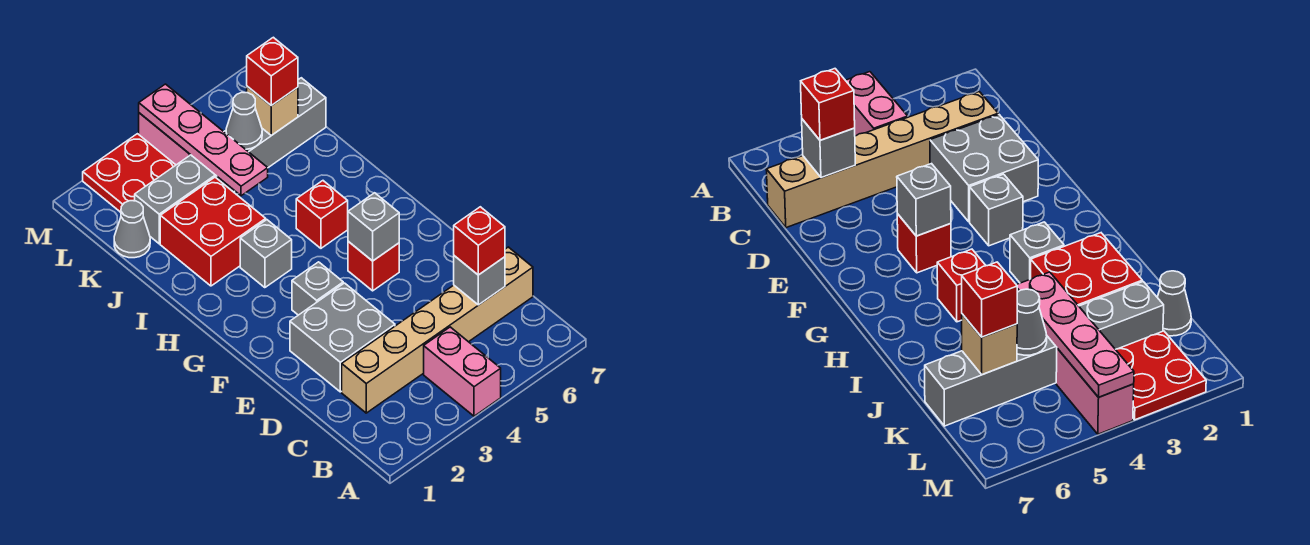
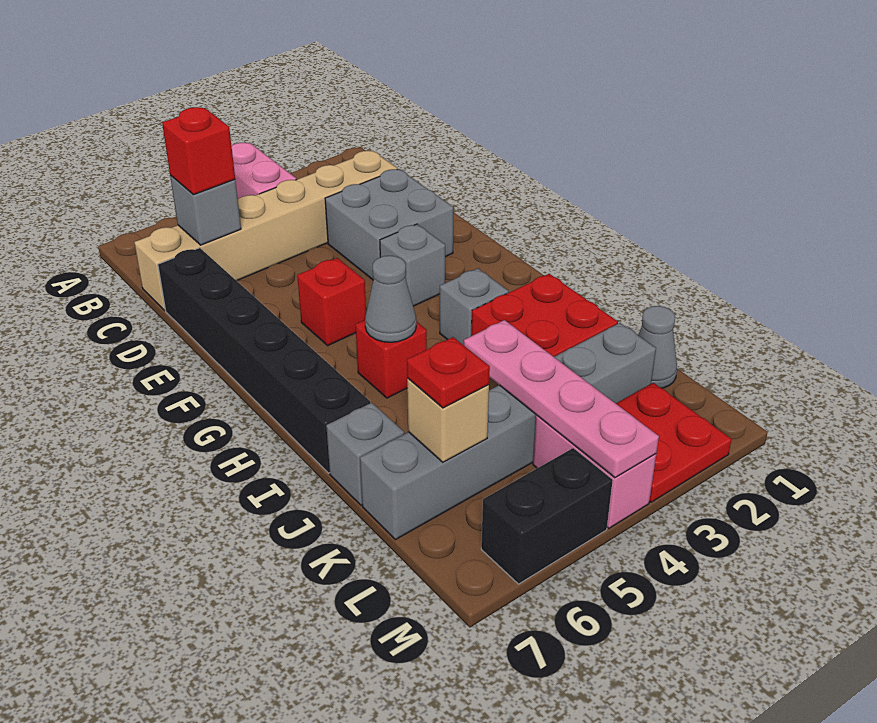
none -> black brick D7:I7 level 1
grey brick F5 level 2 -> grey brick J7 level 1
grey cone K5 level 2 -> grey cone H5 level 2
red brick K6 level 3 -> red plate K6 level 3
none -> black brick M5:M6 level 1

